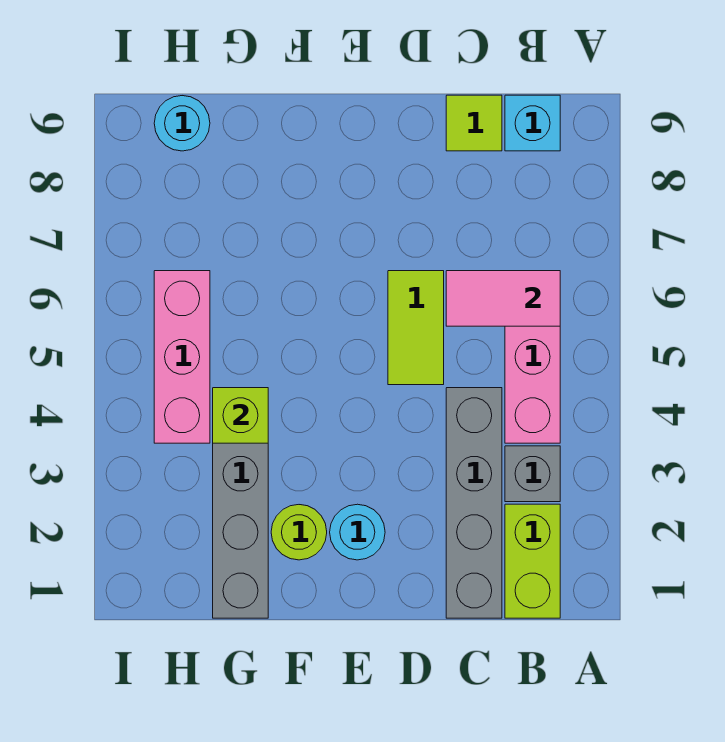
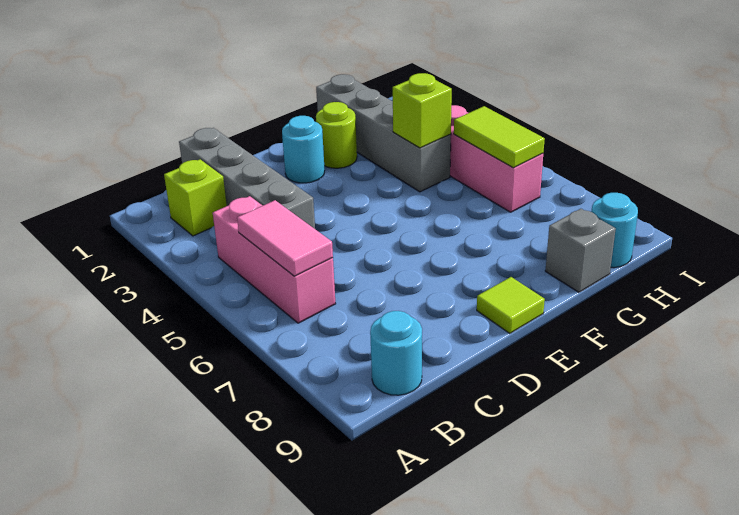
lime brick B1:B2 level 1 -> lime brick B2 level 1
grey brick B3 level 1 -> grey brick G9 level 1
pink tile B6:C6 level 2 -> pink tile B5:B6 level 2
cyan brick B9 level 1 -> cyan round brick B9 level 1
lime tile C9 level 1 -> lime tile E9 level 1
lime tile D5:D6 level 1 -> lime tile H5:H6 level 2

